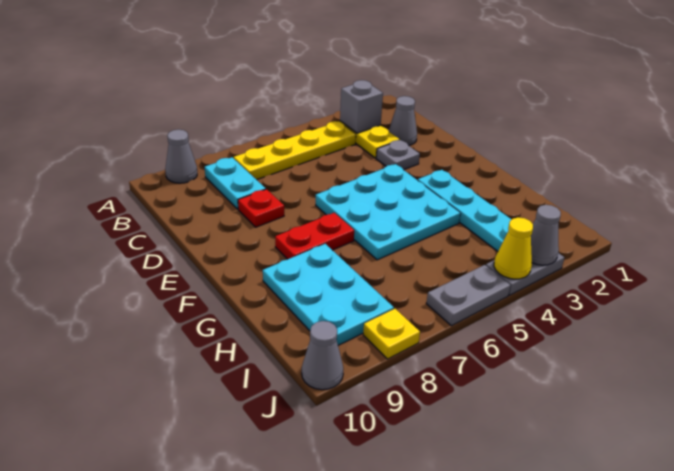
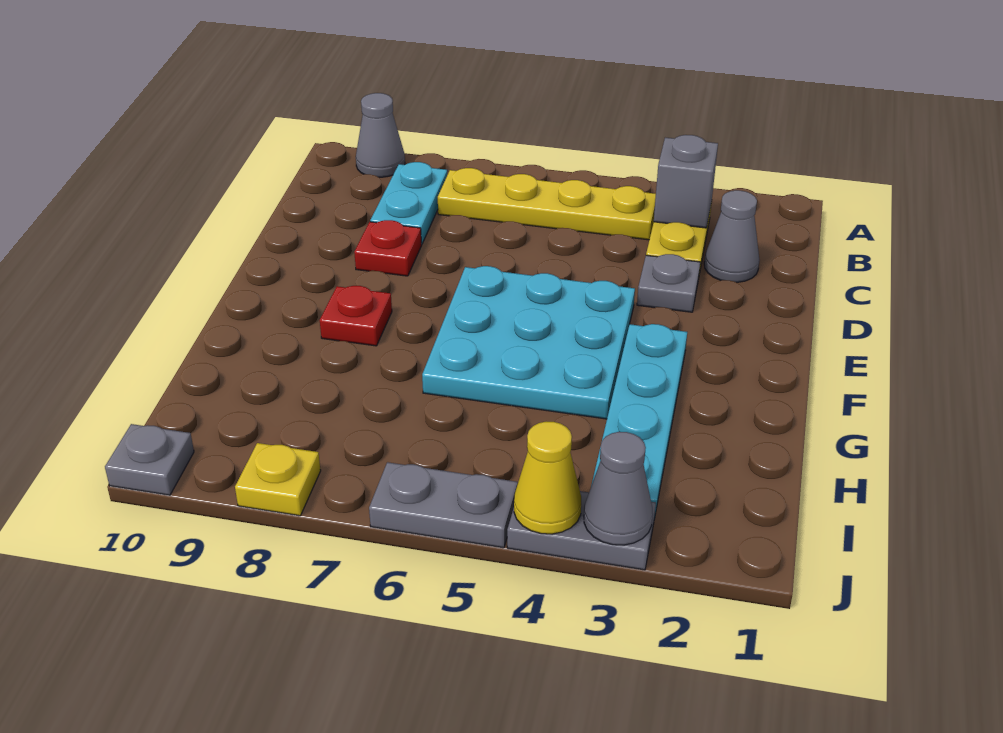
red plate F7:F8 level 1 -> red plate F8 level 1
cyan plate G8:I9 level 1 -> none
grey cone J10 level 1 -> grey plate J10 level 1

